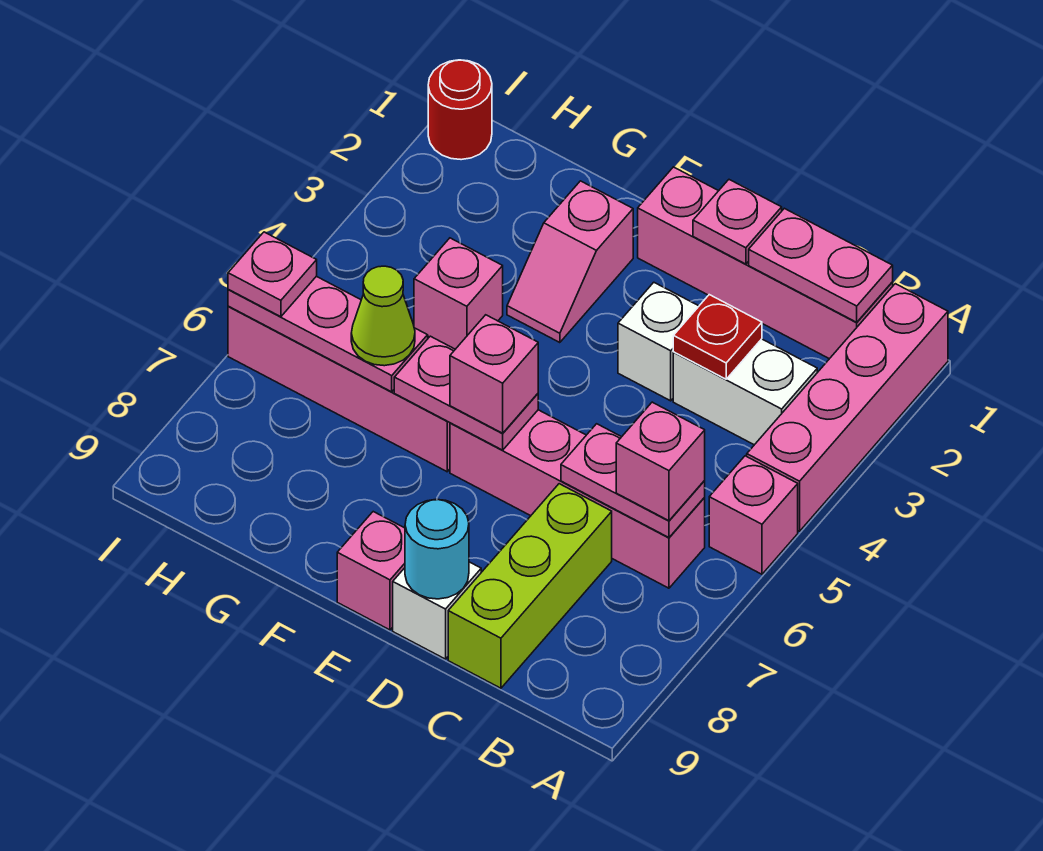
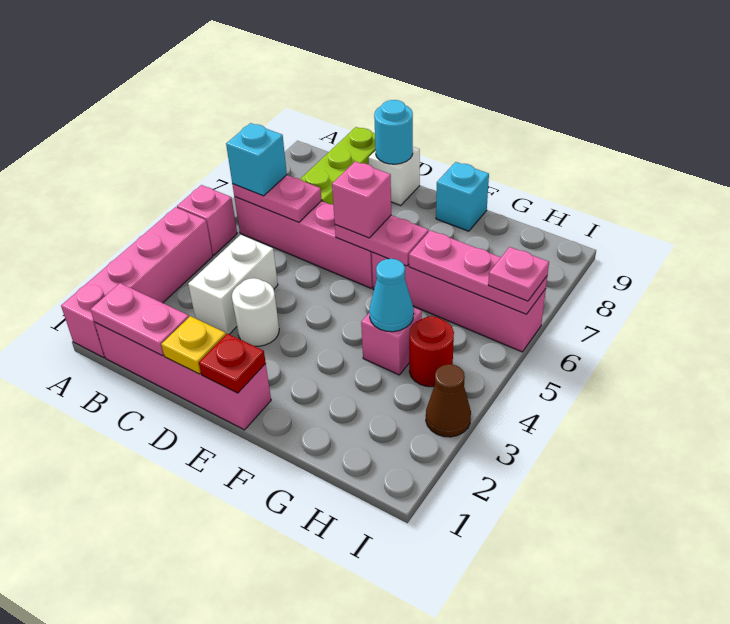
white brick B3:C3 level 1 -> white brick C3:C4 level 1
pink brick B6 level 3 -> cyan brick B6 level 3
red plate C3 level 2 -> red plate E1 level 2
pink plate D1 level 2 -> yellow plate D1 level 2
white brick D3 level 1 -> white round brick D3 level 1
pink brick E9 level 1 -> none
pink slope F2:F3 level 1 top 2 -> none
none -> cyan brick F9 level 1
none -> cyan cone G4 level 2
lime cone G6 level 3 -> none
red round brick I1 level 1 -> red round brick H4 level 1
none -> brown cone I3 level 1

